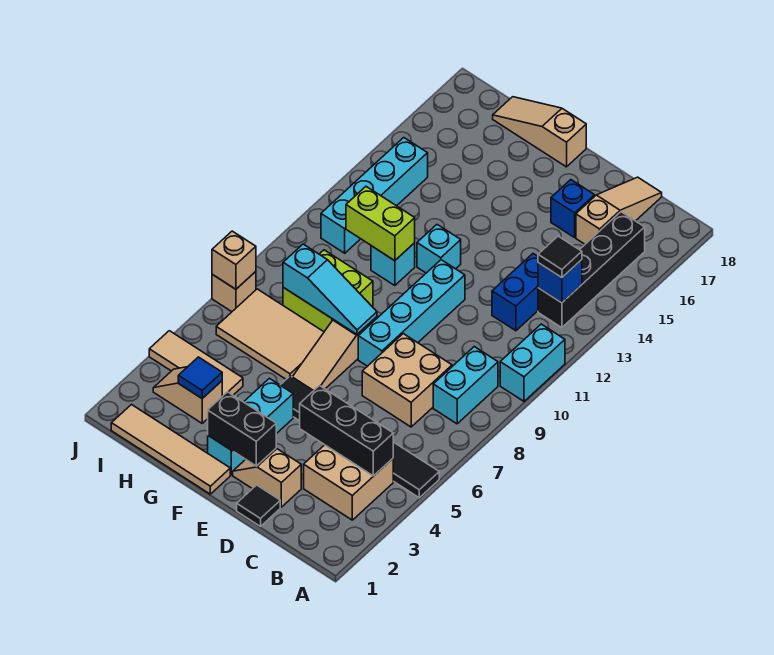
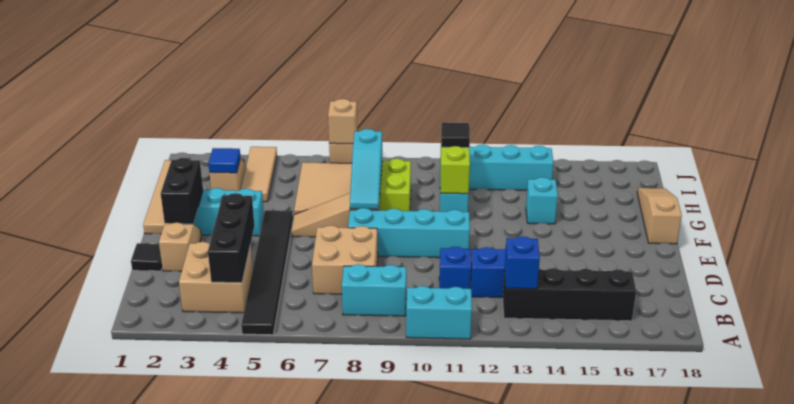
black tile B13 level 3 -> black tile H11 level 3
tan slope C16:C18 level 1 top 16 -> none
blue brick D16 level 1 -> blue brick C11 level 1
cyan brick F12 level 1 -> cyan brick G14 level 1

